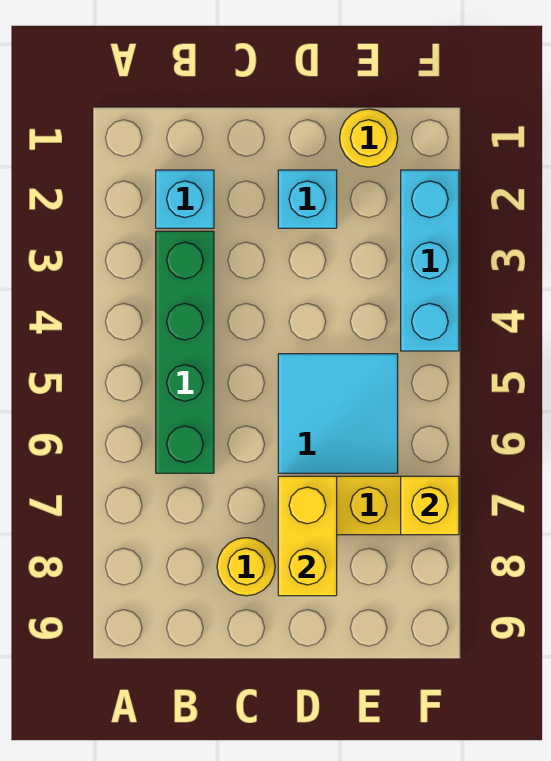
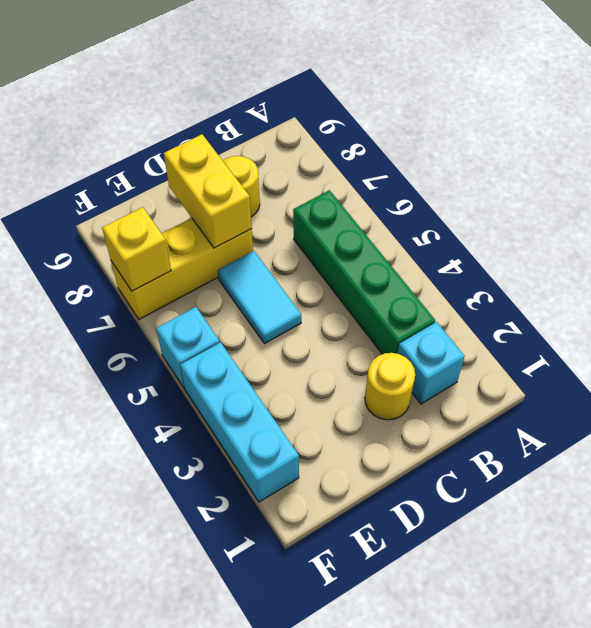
cyan brick D2 level 1 -> cyan brick F5 level 1
cyan tile D5:E6 level 1 -> cyan tile D5:D6 level 1
yellow round brick E1 level 1 -> yellow round brick C2 level 1

